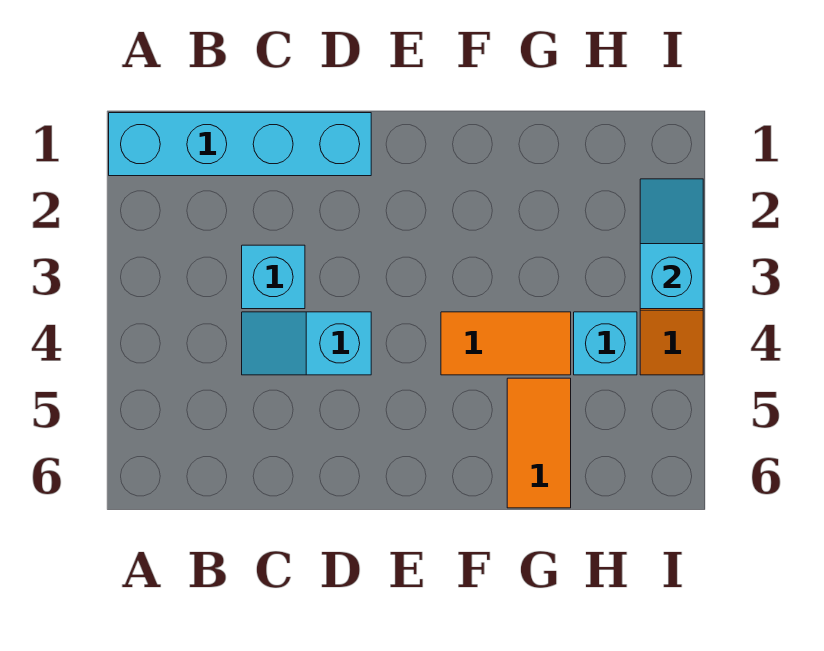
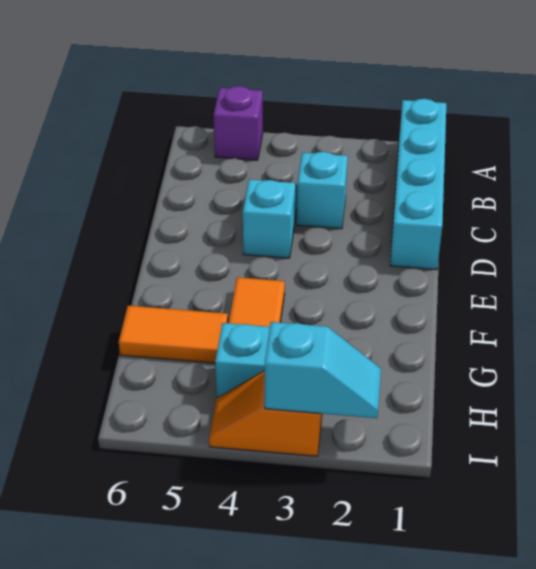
none -> purple brick A5 level 1

